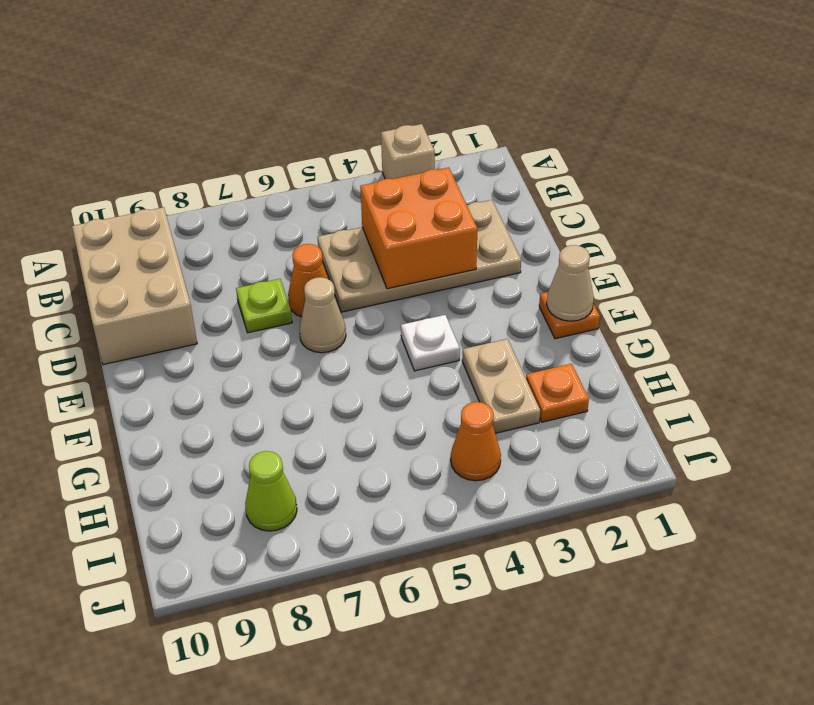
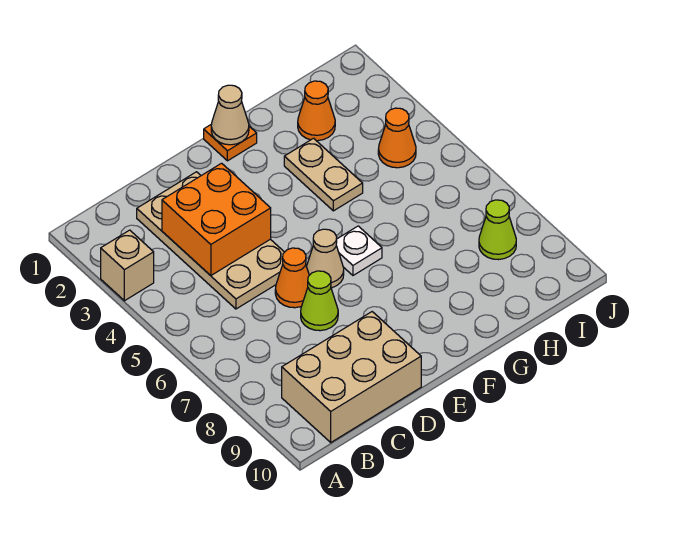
lime plate D7 level 1 -> lime cone D7 level 1
white plate F4 level 1 -> white plate F6 level 1
tan plate G3:H3 level 1 -> tan plate G3:G4 level 1
orange plate H2 level 1 -> orange cone H2 level 1

